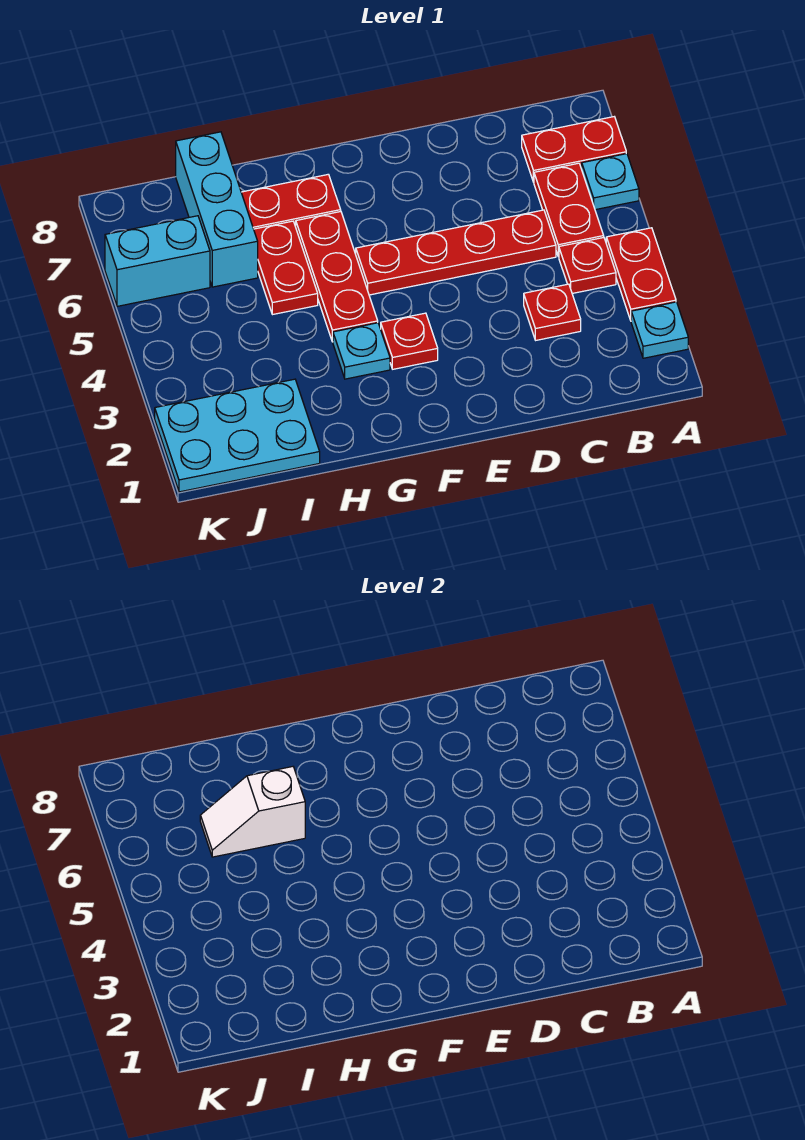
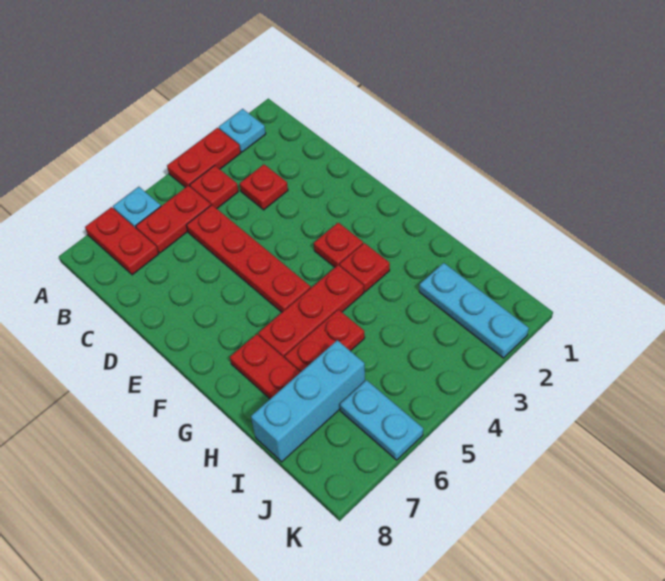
cyan plate G3 level 1 -> red plate G3 level 1
white slope H6:I6 level 2 top H -> none
cyan plate I1:K2 level 1 -> cyan plate I2:K2 level 1
cyan brick J6:K6 level 1 -> cyan plate J6:K6 level 1

